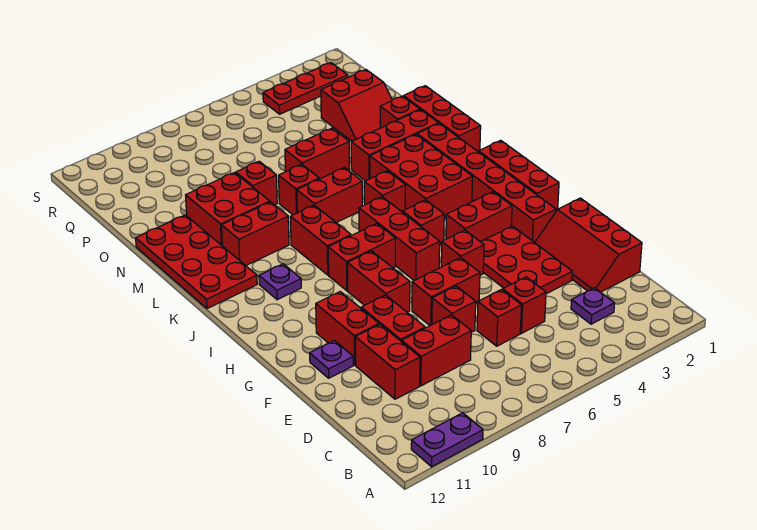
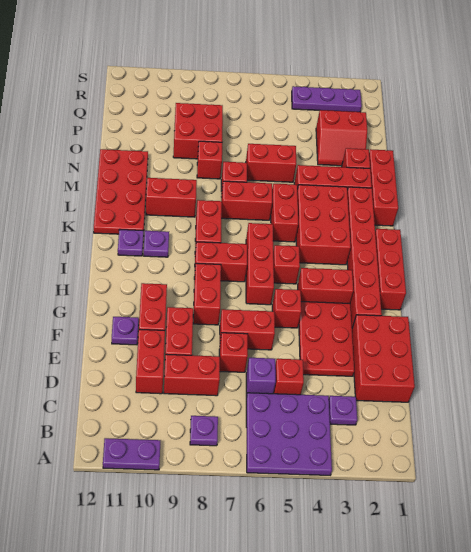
none -> purple plate A4:C6 level 1
none -> purple plate B8 level 1
red slope D1:F2 level 1 top 1 -> red brick D1:F2 level 1
red brick D6 level 1 -> purple brick D6 level 1
none -> purple plate J11 level 1
red brick K5 level 1 -> red brick K5:L5 level 1
red brick M9:N10 level 1 -> red brick O8:P9 level 1
red plate R2:R4 level 1 -> purple plate R2:R4 level 1

